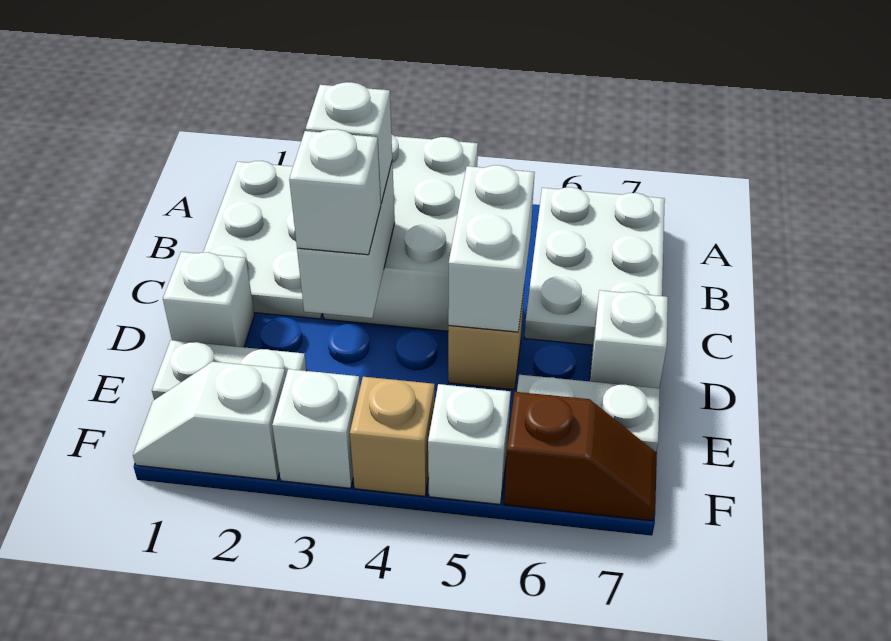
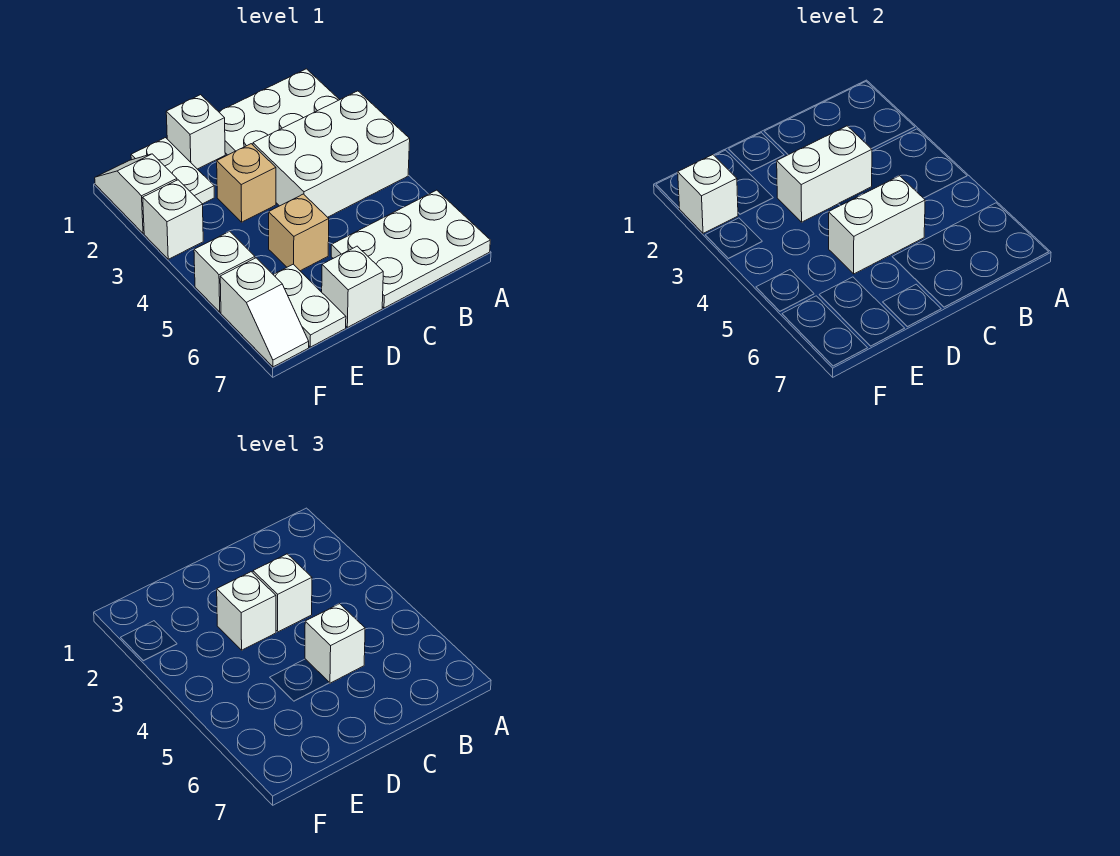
none -> white brick C5 level 3
none -> white brick F2 level 2
tan brick F4 level 1 -> tan brick D3 level 1
brown slope F6:F7 level 1 top 6 -> white slope F6:F7 level 1 top 6

